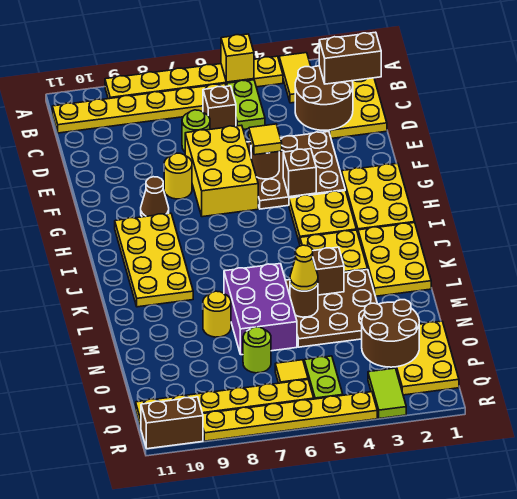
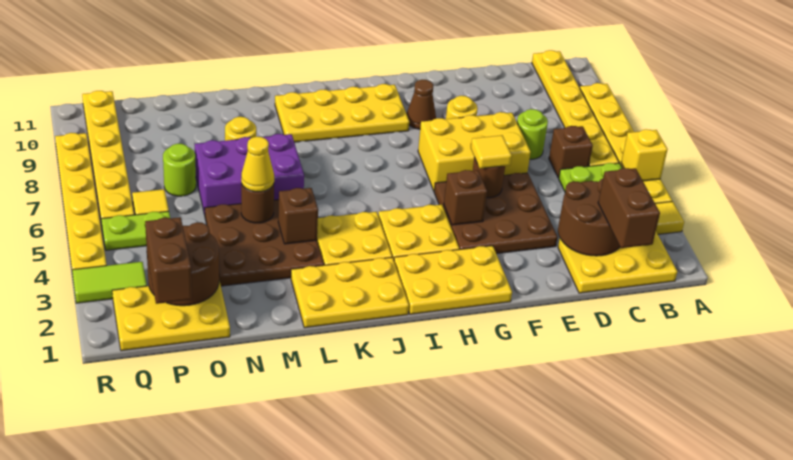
brown brick R10:R11 level 1 -> brown brick P1:P2 level 3

